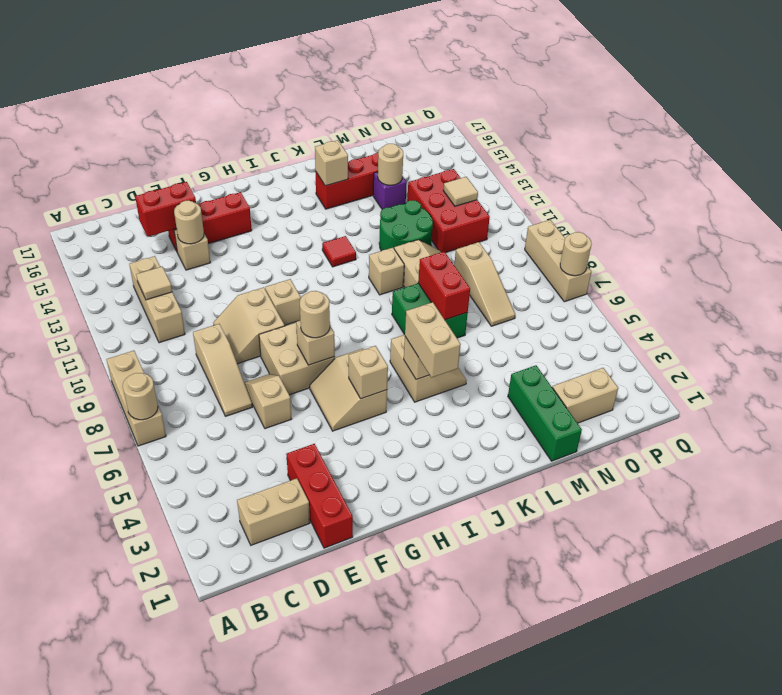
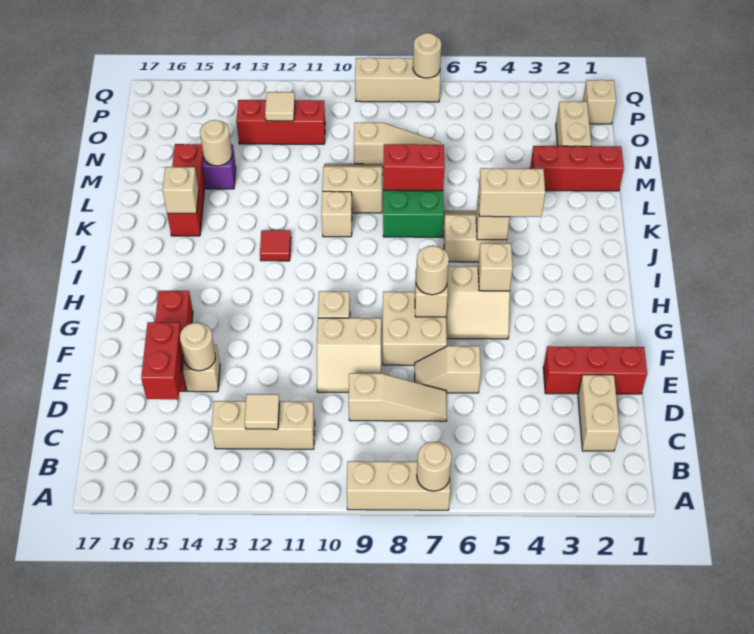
green round brick L11:M12 level 1 -> none
green brick M1:M3 level 1 -> red brick M1:M3 level 1
red brick N11:O13 level 1 -> red brick O11:O13 level 1
none -> tan brick P1 level 1

